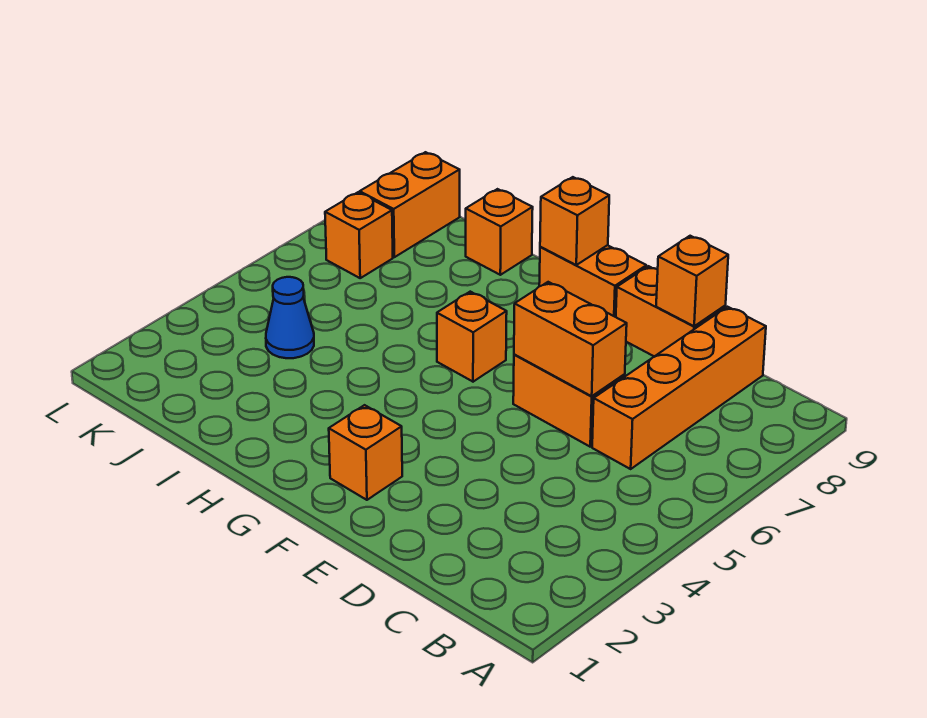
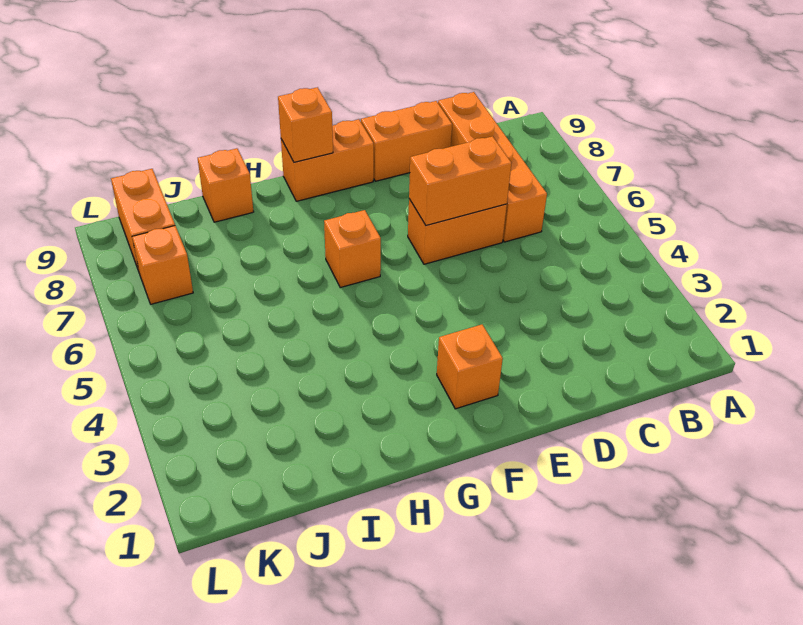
orange brick D9 level 2 -> none
blue cone J4 level 1 -> none

